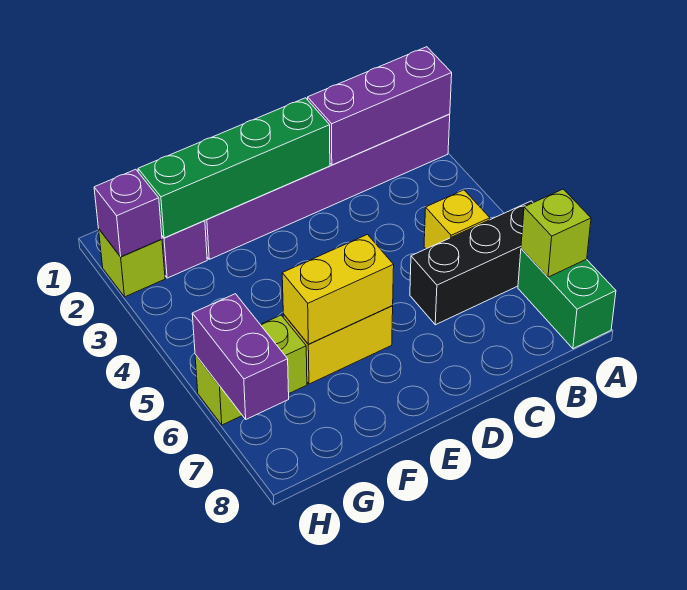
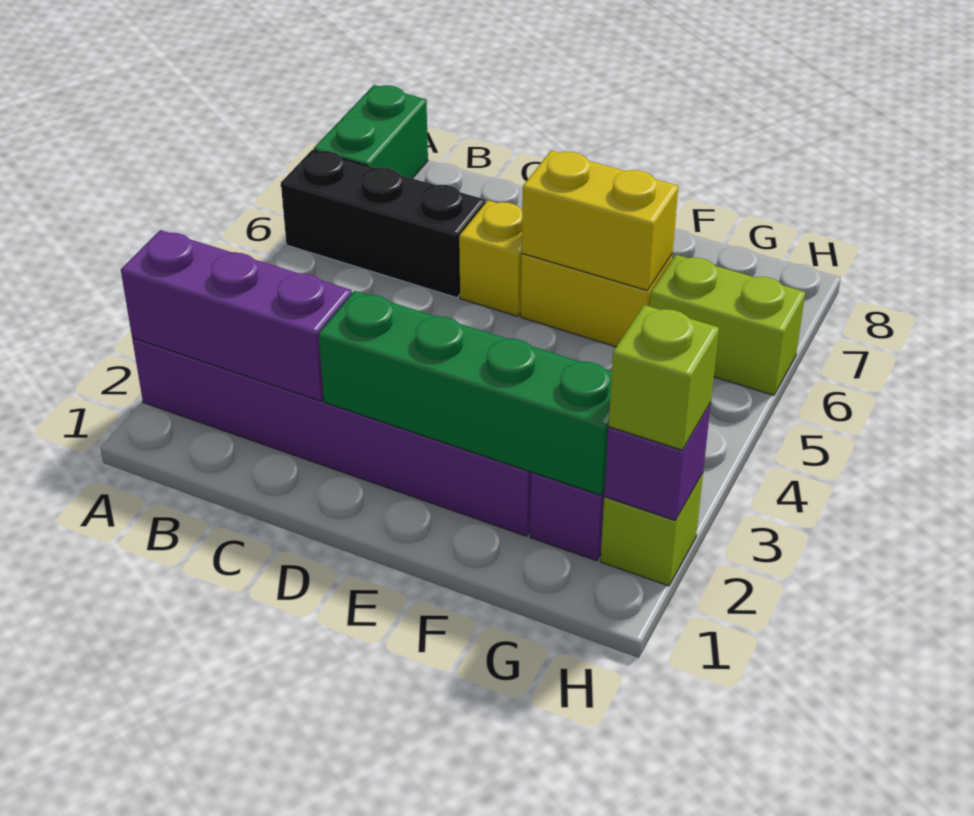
lime brick A7 level 2 -> lime brick H2 level 3
yellow brick B5 level 1 -> yellow brick D6 level 1
purple brick H6:H7 level 2 -> none

